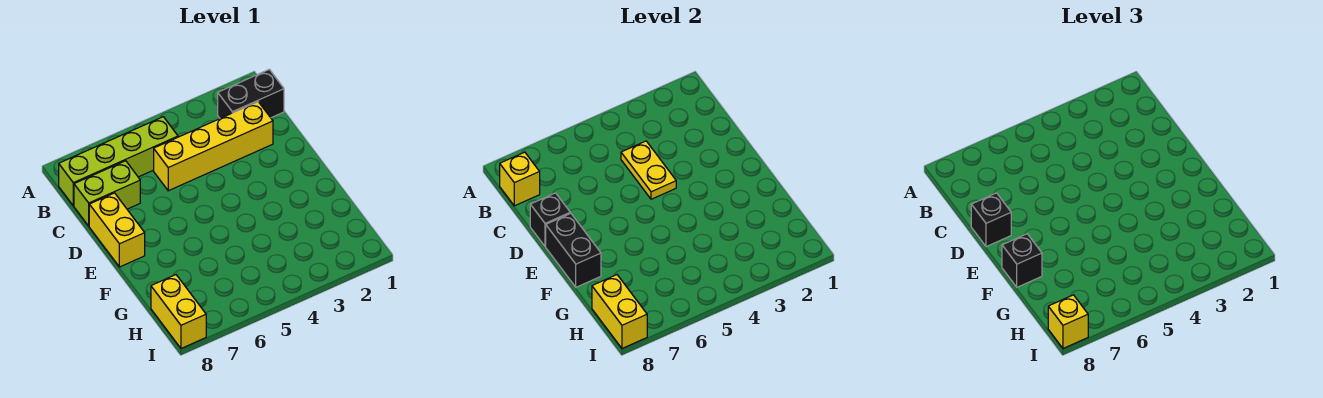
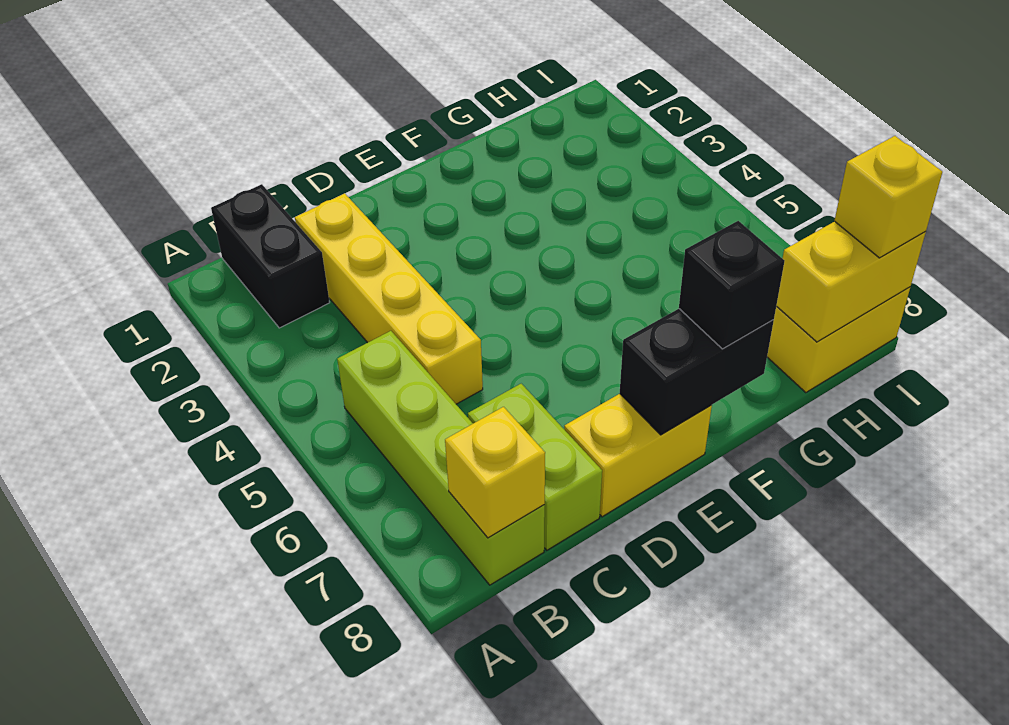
yellow plate C4:D4 level 2 -> none
black brick D8 level 2 -> none
black brick D8 level 3 -> none

